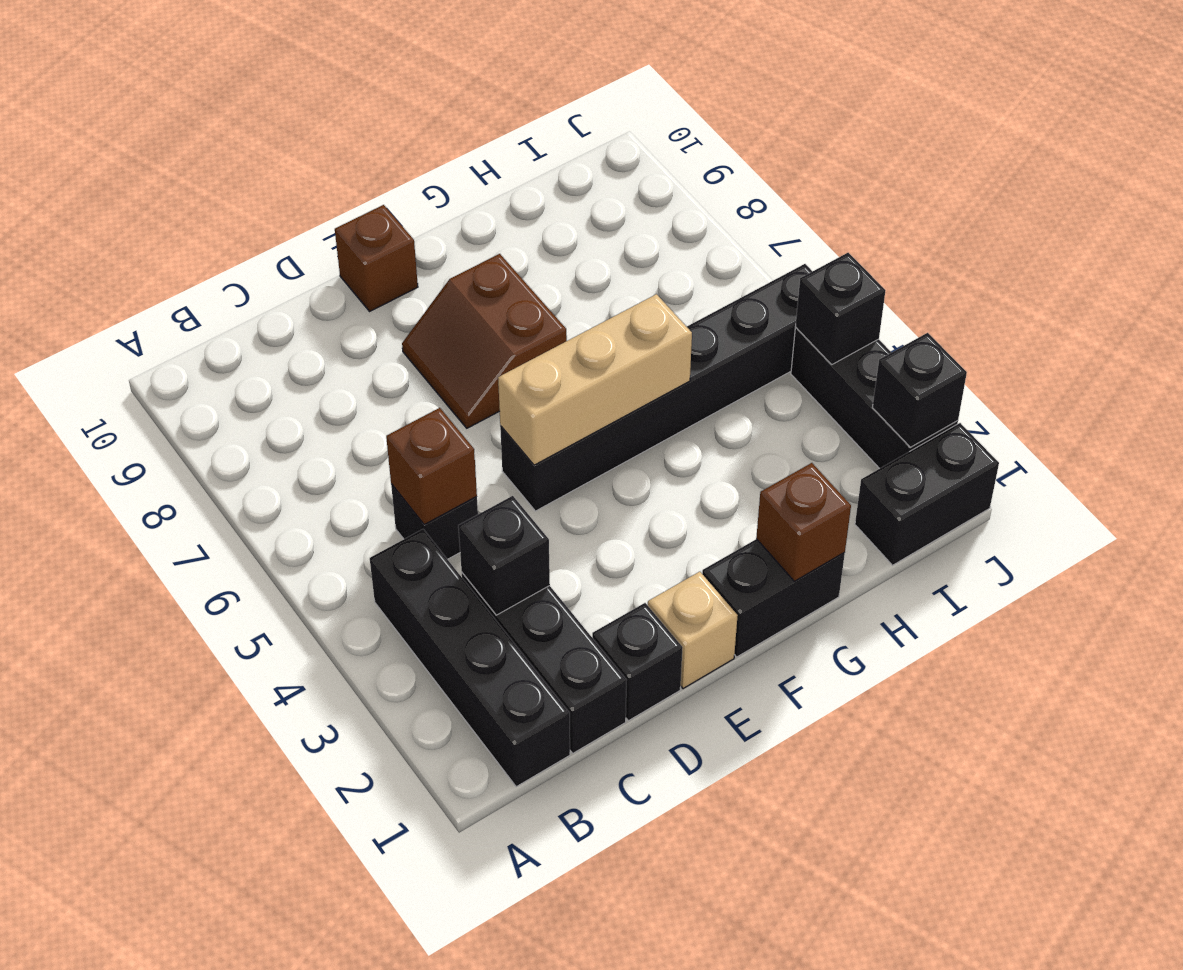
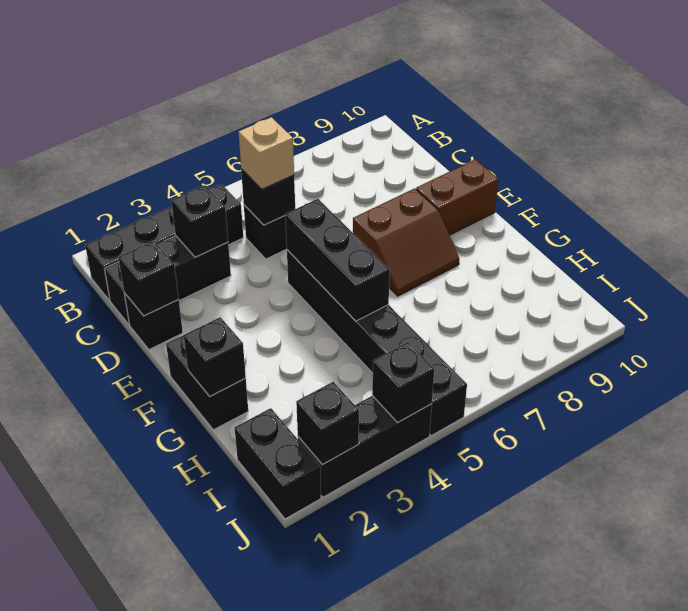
brown brick C5 level 2 -> black brick C5 level 2
none -> black brick D1 level 2
tan brick E1 level 1 -> tan brick C5 level 3
tan brick E5:G5 level 2 -> black brick E5:G5 level 2
brown slope E7:F8 level 1 top F -> brown slope E7:F8 level 1 top E
brown brick E10 level 1 -> brown brick E9:E10 level 1
brown brick G1 level 2 -> black brick G1 level 2

